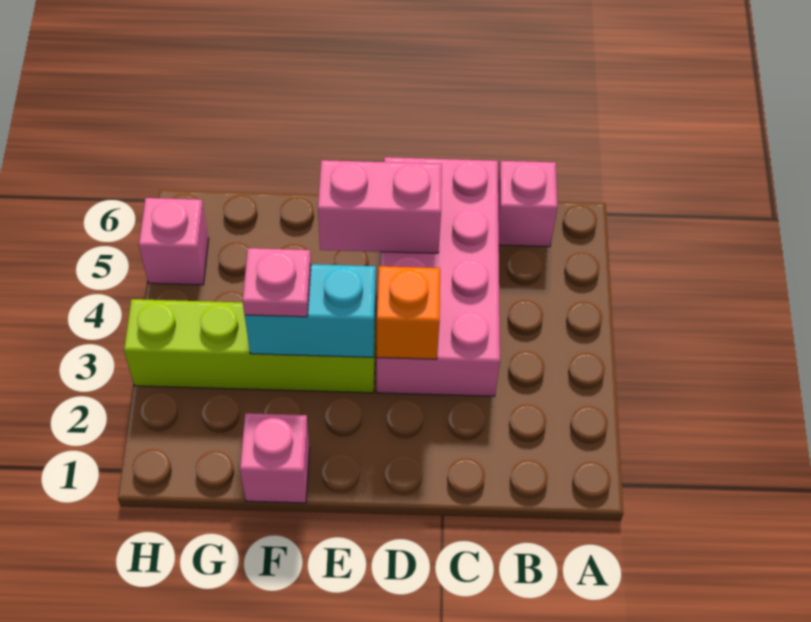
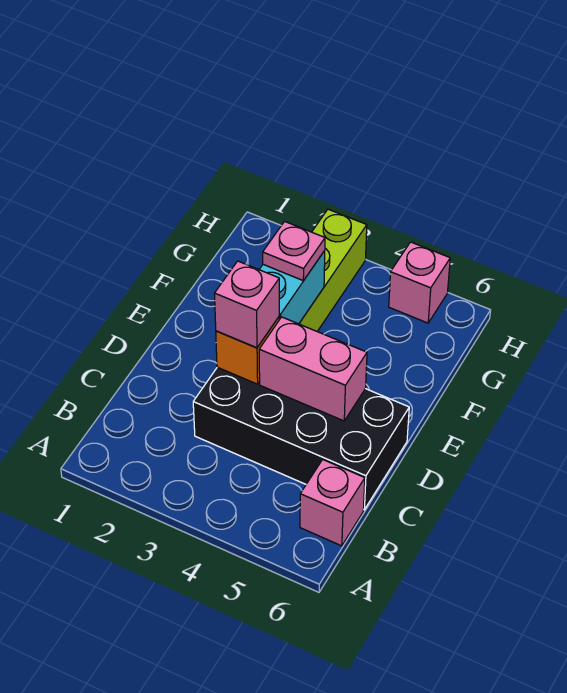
pink brick C3:D6 level 1 -> black brick C3:D6 level 1
pink brick D5:E5 level 2 -> pink brick D4:D5 level 2
pink brick F1 level 1 -> pink brick D3 level 3

